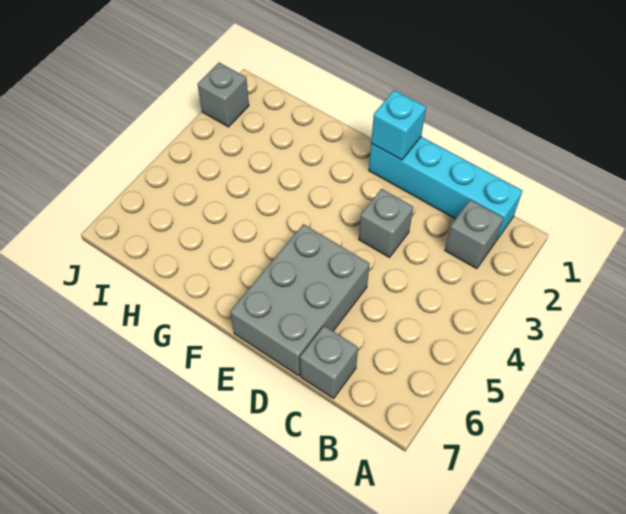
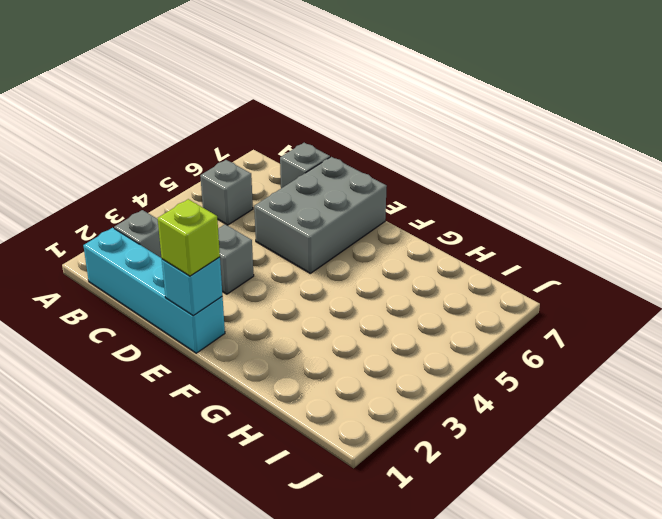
none -> lime brick E1 level 3
grey brick J2 level 1 -> grey brick B5 level 1

